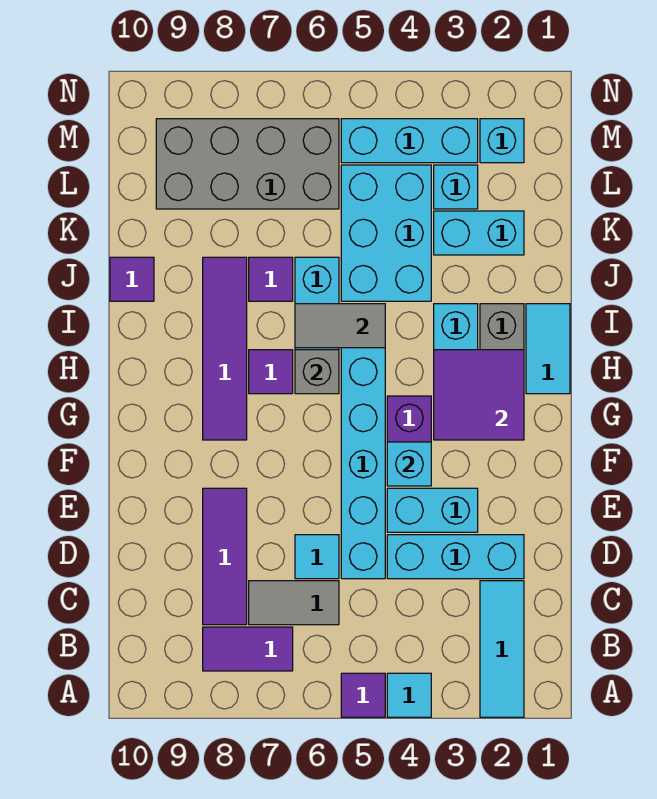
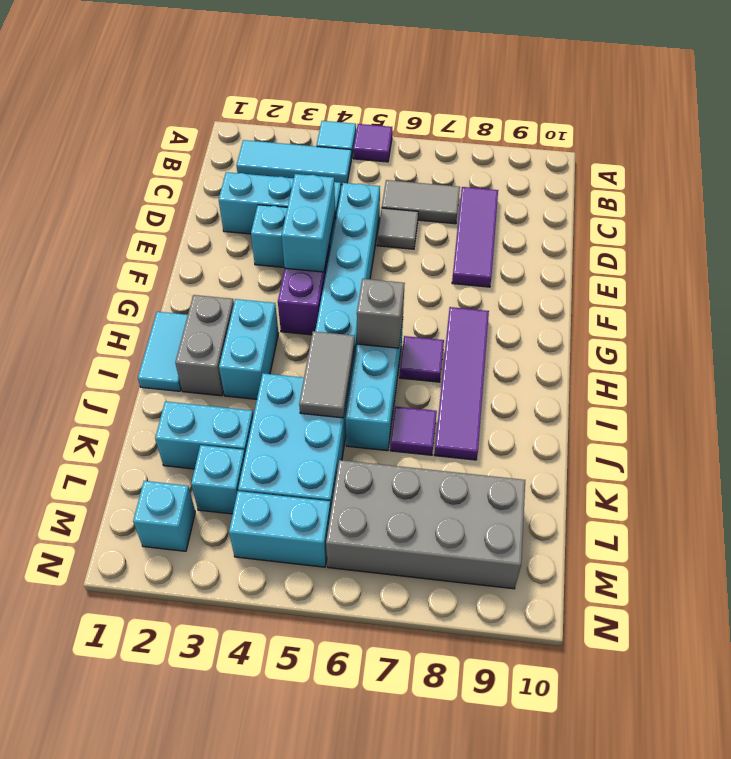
cyan tile A2:C2 level 1 -> cyan tile B2:B4 level 1
purple tile B7:B8 level 1 -> none
cyan tile D6 level 1 -> grey tile D6 level 1
cyan brick F4 level 2 -> cyan brick E4:F4 level 2
purple tile G2:H3 level 2 -> none
grey tile I5:I6 level 2 -> grey tile I5:J5 level 2
purple tile J10 level 1 -> none
cyan brick M3:M5 level 1 -> cyan brick M4:M5 level 1

